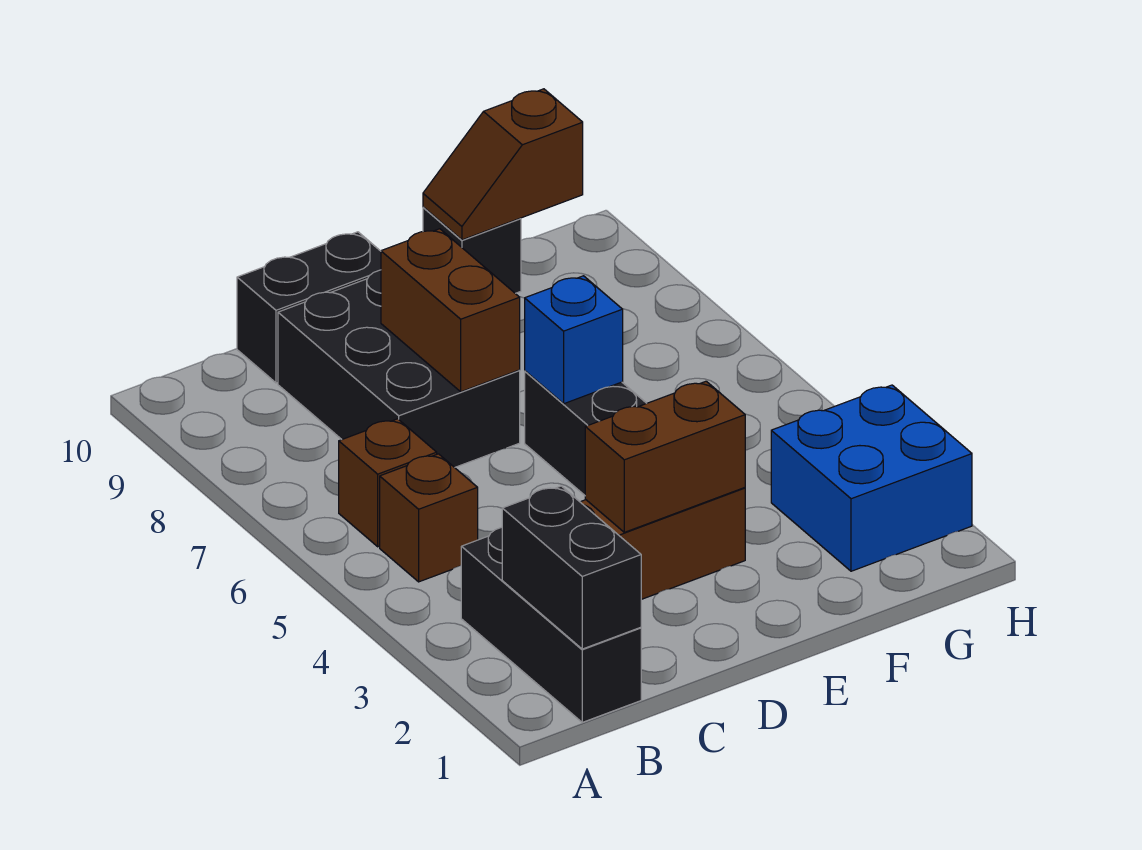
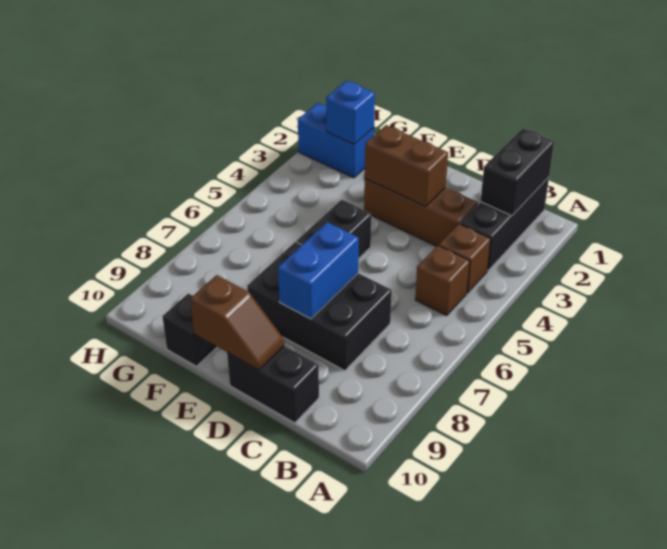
brown brick B6 level 1 -> brown brick B4 level 1
black brick C7:D9 level 1 -> black brick C7:E8 level 1
brown brick D7:D8 level 2 -> blue brick D7:D8 level 2
blue brick E6 level 2 -> blue brick G2 level 2
brown slope F10:G10 level 2 top G -> brown slope D10:E10 level 2 top E
blue brick G2:H3 level 1 -> blue brick G2:H2 level 1

